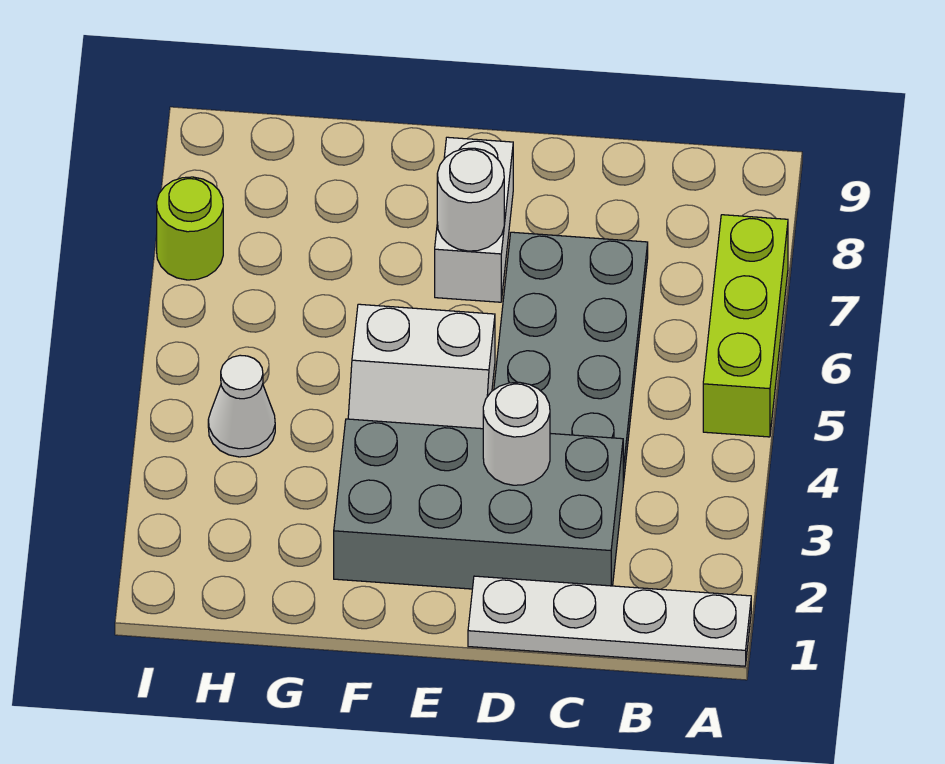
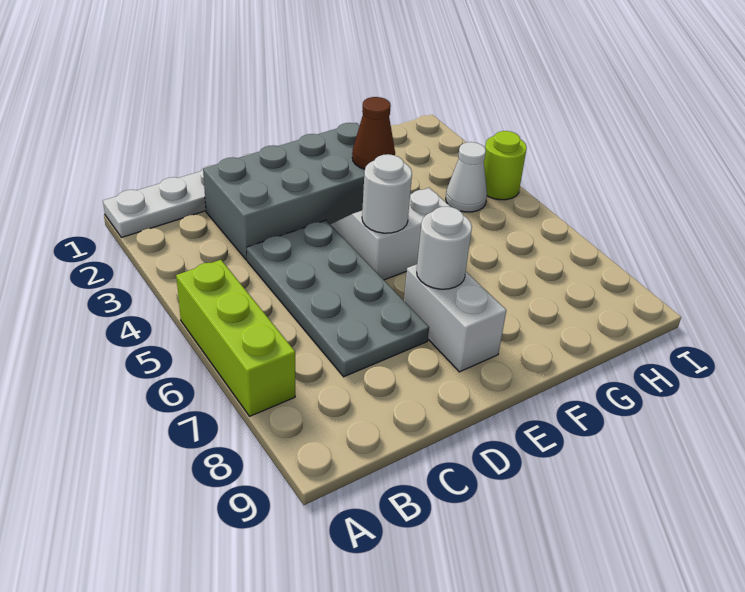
white round brick D3 level 2 -> white round brick E5 level 2
none -> brown cone F3 level 2
lime round brick I7 level 1 -> lime round brick I4 level 1

